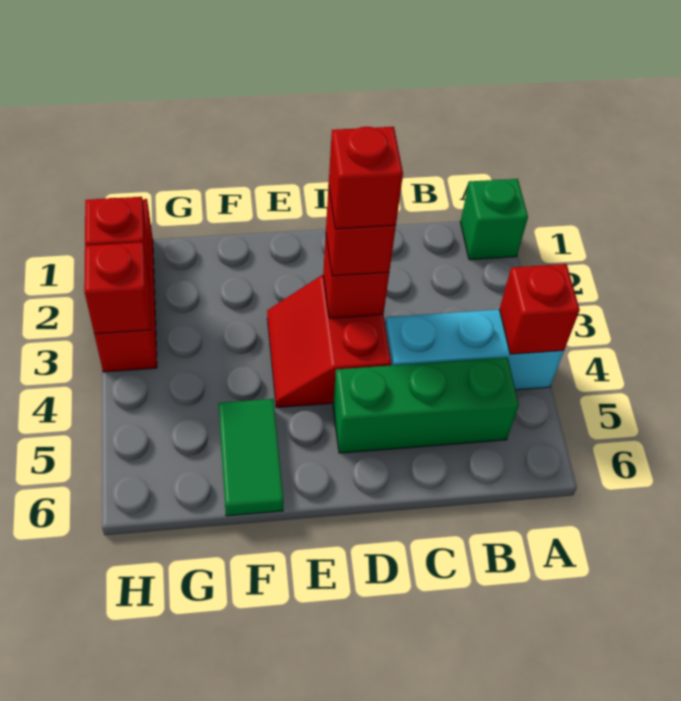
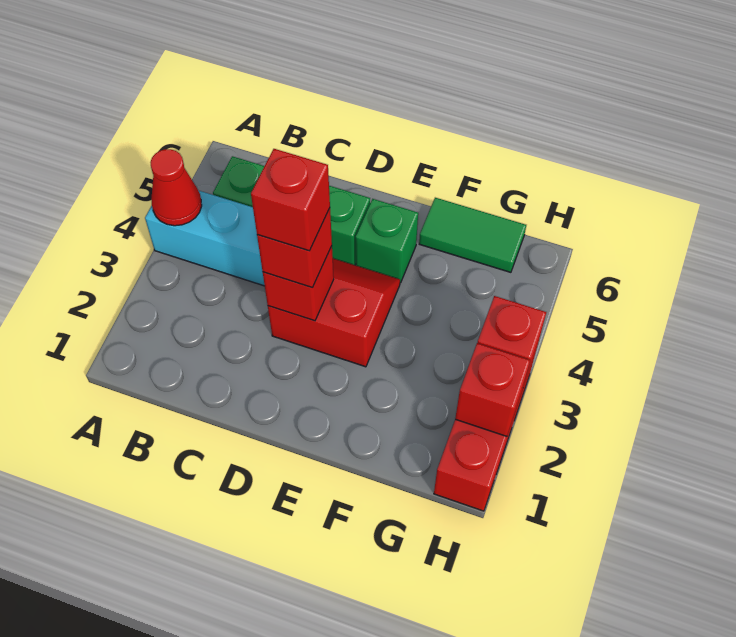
green brick A1 level 1 -> green brick E5 level 1
red brick A4 level 2 -> red cone A4 level 2
red slope D3:E4 level 1 top D -> red slope D3:E4 level 1 top 3
green tile F5:F6 level 1 -> green tile F6:G6 level 1

